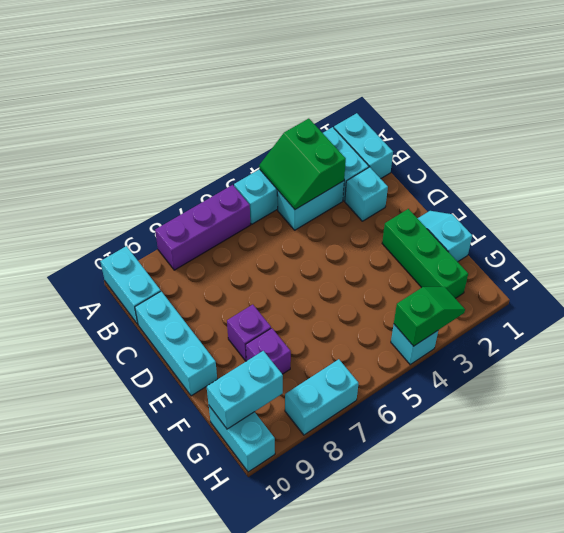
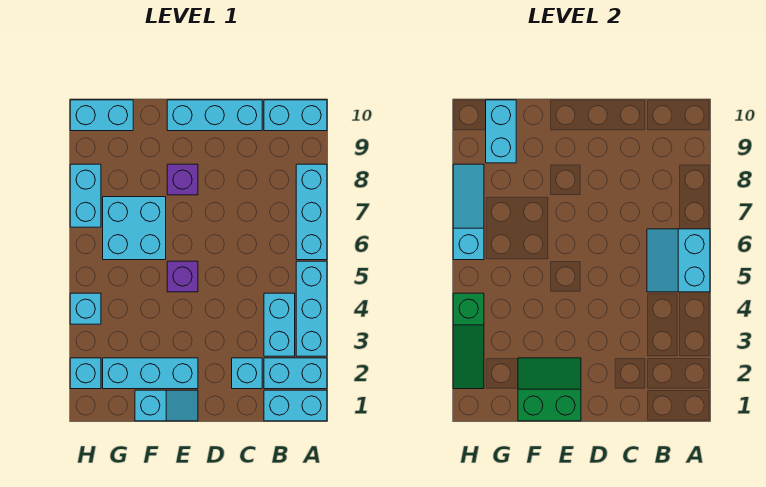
green slope A3:B4 level 2 top 3 -> green slope E1:F2 level 2 top 1
none -> cyan slope A5:B6 level 2 top A
purple brick A6:A8 level 1 -> cyan brick A6:A8 level 1
green brick E2:G2 level 1 -> cyan brick E2:G2 level 1
none -> cyan brick F6:G7 level 1
purple brick F8 level 1 -> purple brick E5 level 1
none -> cyan brick H2 level 1
green slope H3:H4 level 2 top 4 -> green slope H2:H4 level 2 top 4
none -> cyan slope H6:H8 level 2 top 6

